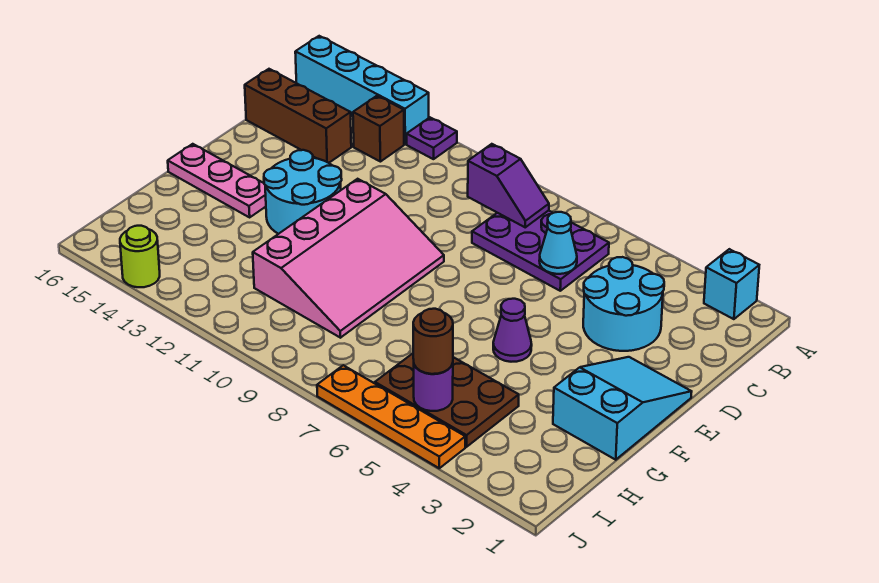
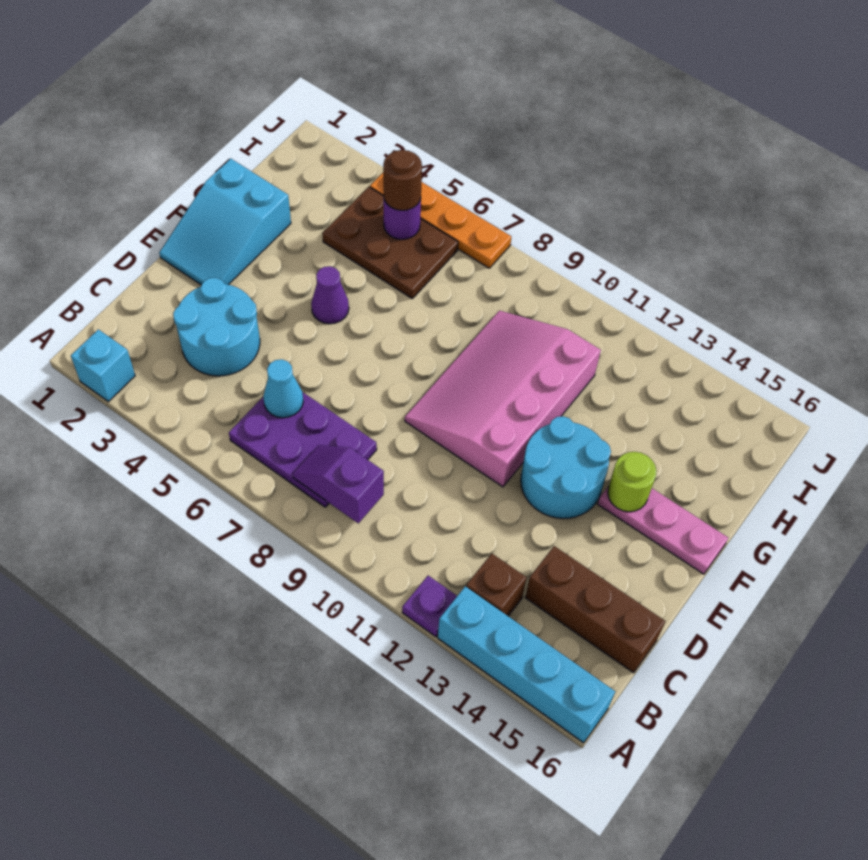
lime round brick J14 level 1 -> lime round brick F14 level 2

